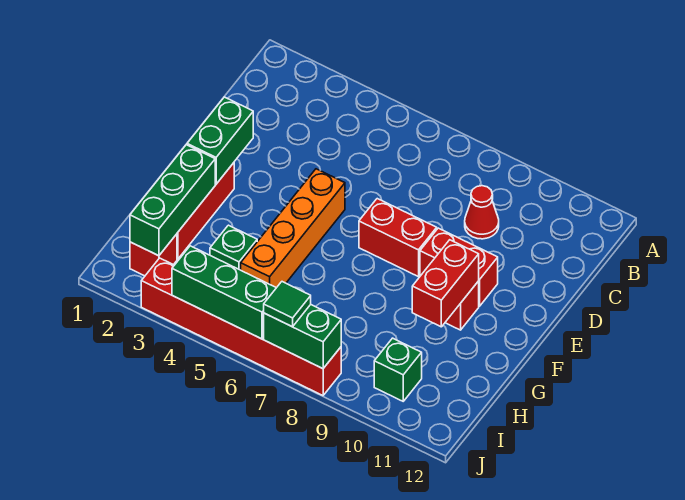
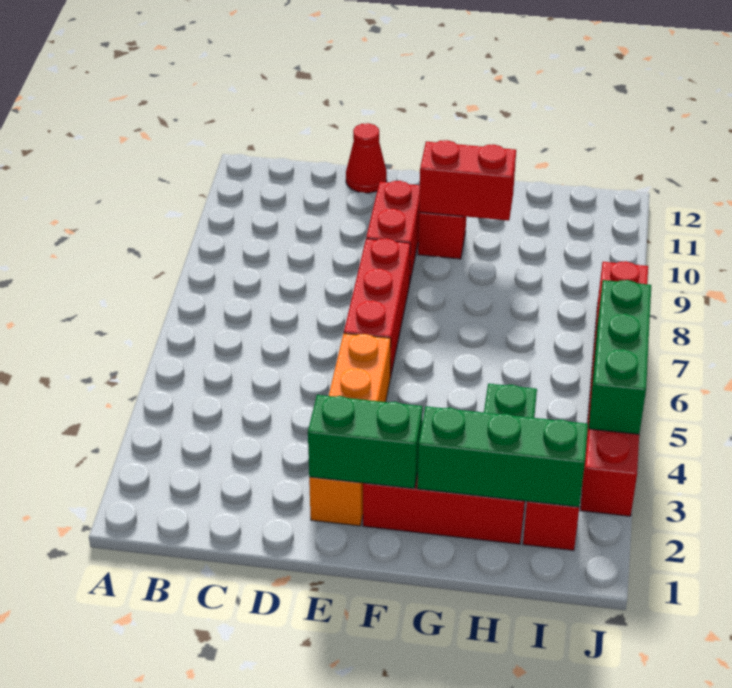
red cone C9 level 1 -> red cone D12 level 1
orange brick E5:H5 level 1 -> orange brick E2:E5 level 1
red brick E7:E8 level 1 -> red brick E6:E8 level 1
green brick I10 level 1 -> none
green brick J7:J8 level 2 -> none
green tile J7 level 3 -> none

